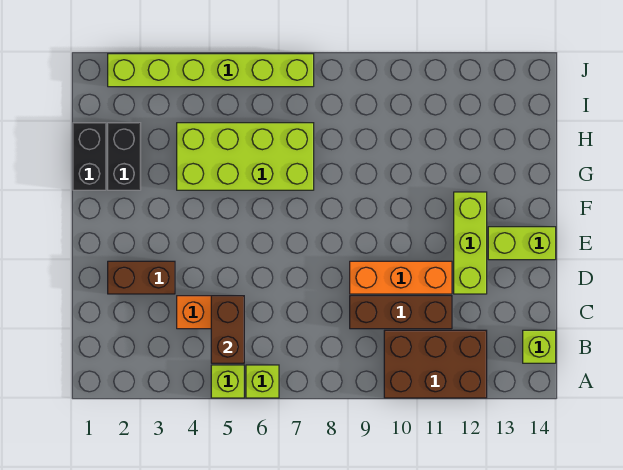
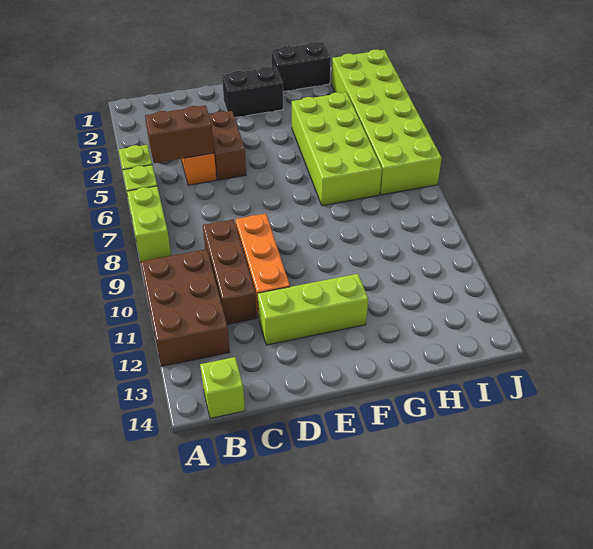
brown brick D2:D3 level 1 -> brown brick D4:D5 level 1
lime brick E13:E14 level 1 -> lime brick A7:A8 level 1
black brick G2:H2 level 1 -> black brick E2:F2 level 1
lime brick J2:J7 level 1 -> lime brick I2:J7 level 1

